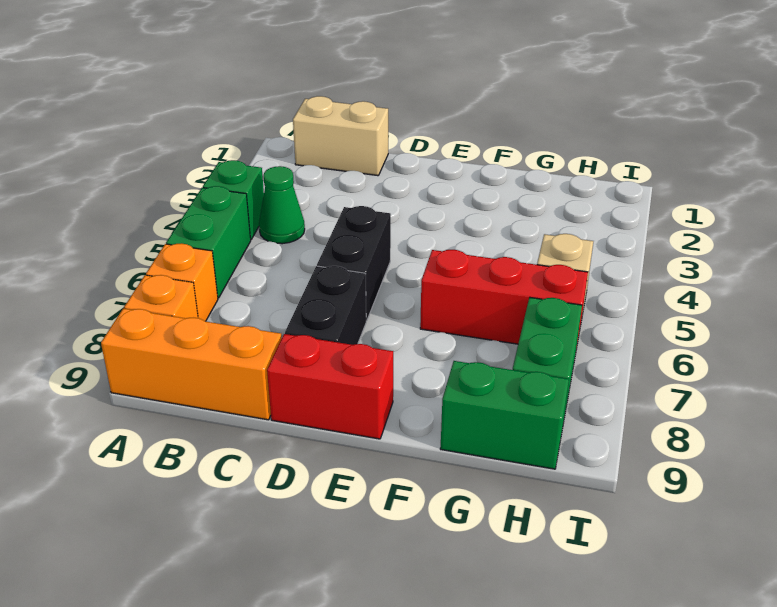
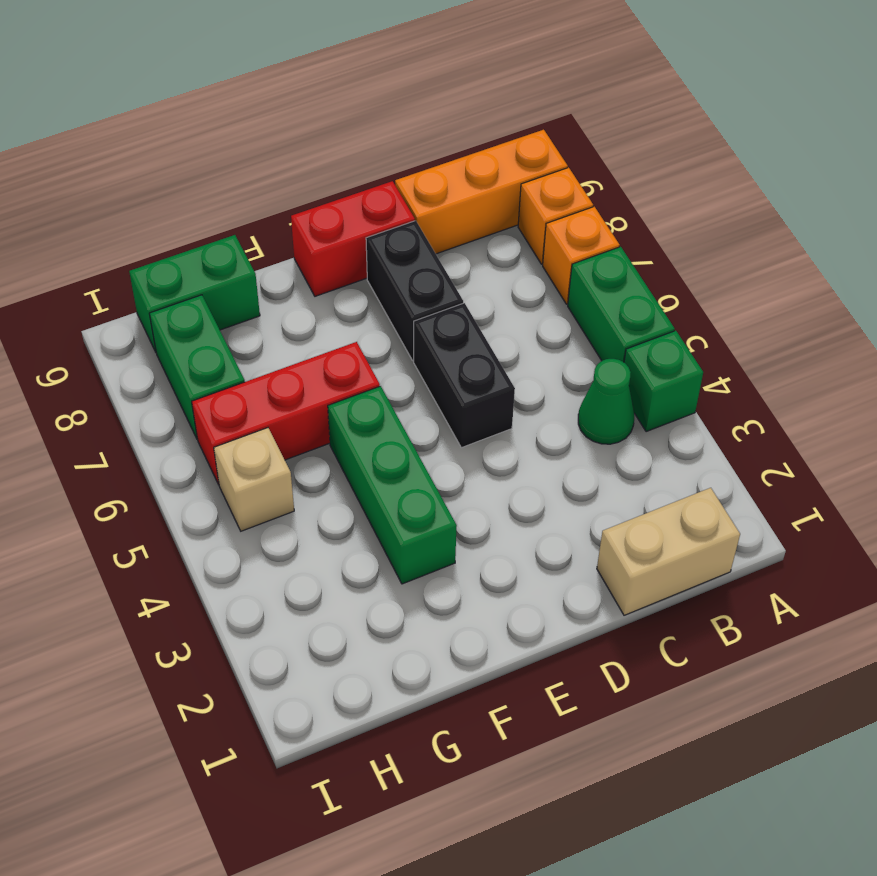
none -> green brick F3:F5 level 1

